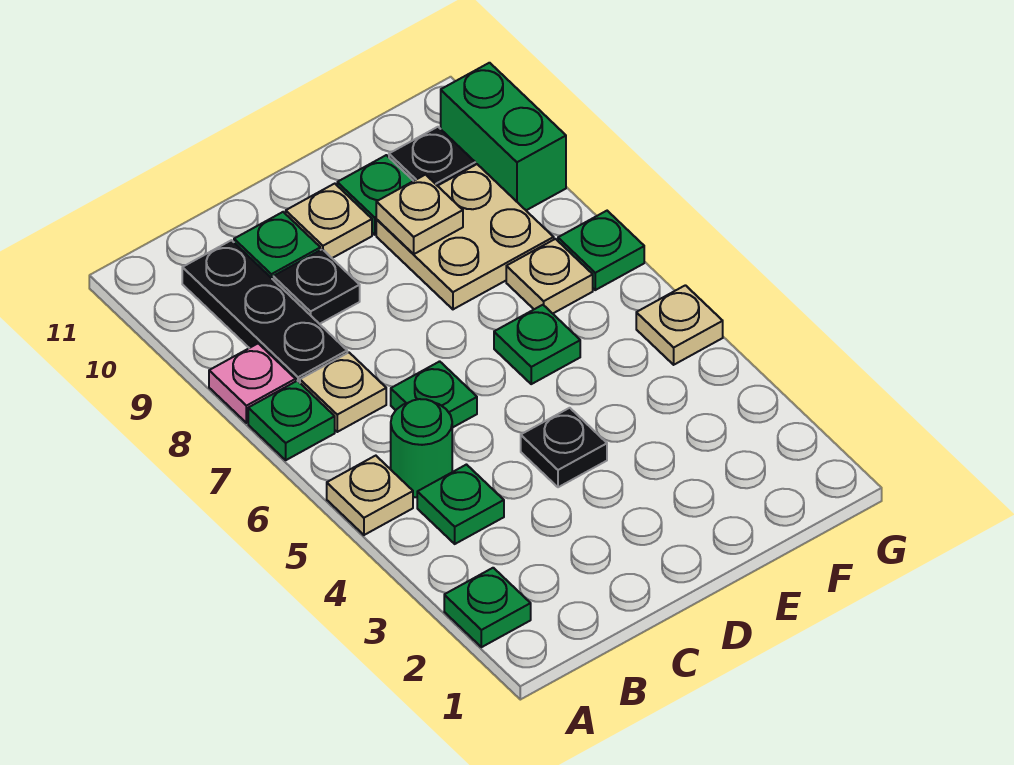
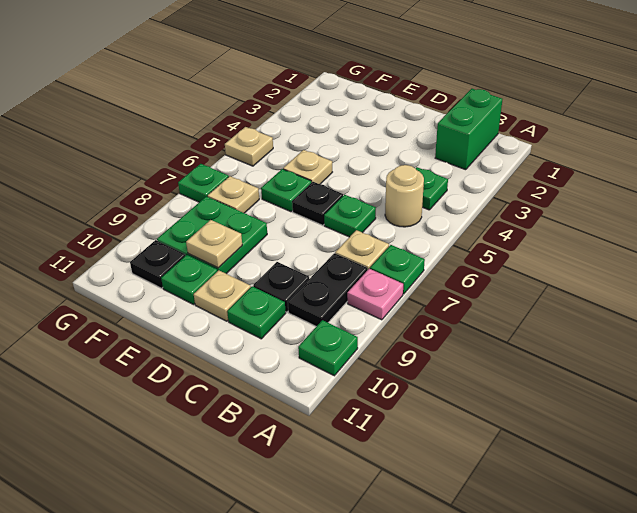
green plate A2 level 1 -> green plate A10 level 1
tan plate A5 level 1 -> tan plate E5 level 1
green round brick B5 level 1 -> tan round brick B5 level 1
black plate B8:B10 level 1 -> black plate B8:B9 level 1
black plate D4 level 1 -> black plate D6 level 1
tan plate E8:F9 level 1 -> green plate E8:F9 level 1
green brick G9:G10 level 1 -> green brick B1:B2 level 1

